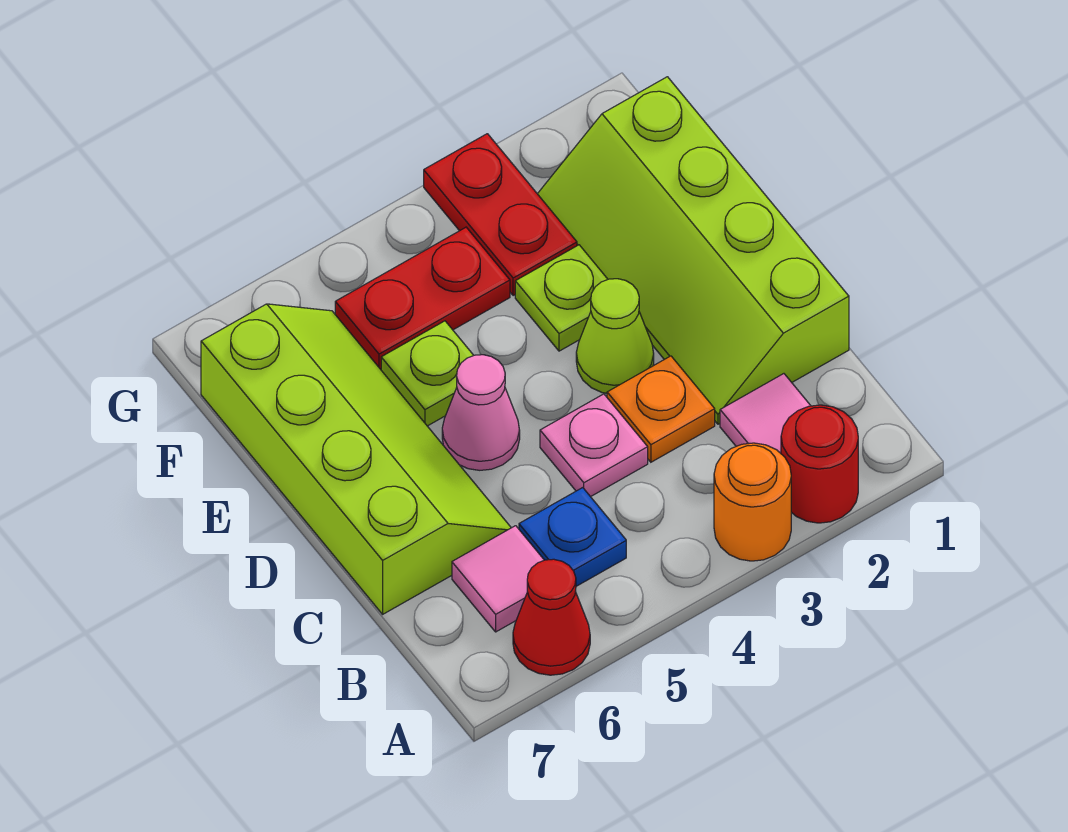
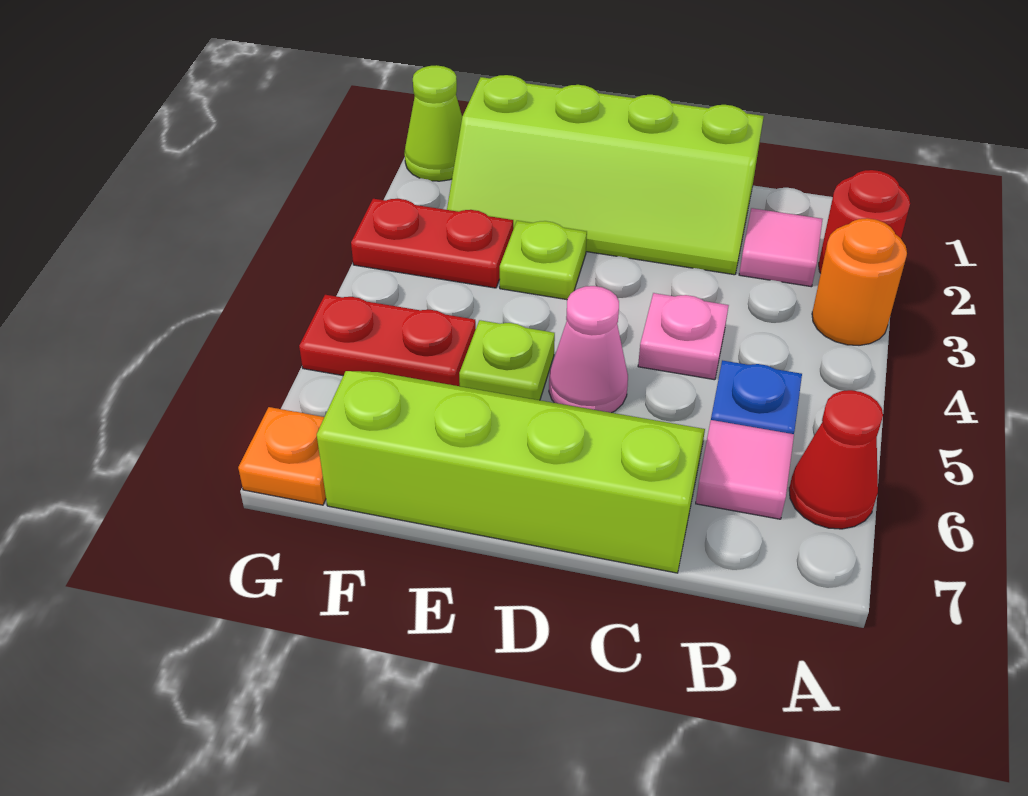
orange plate C3 level 1 -> orange plate G7 level 1
lime cone D3 level 1 -> lime cone G1 level 1
red plate F4:F5 level 1 -> red plate F5:G5 level 1

